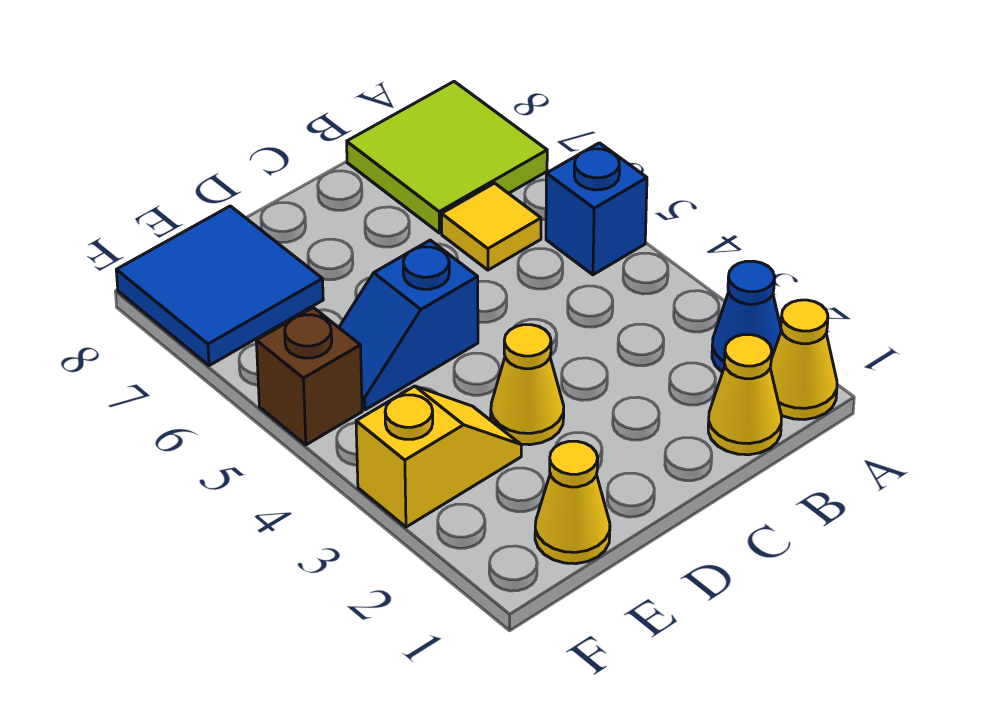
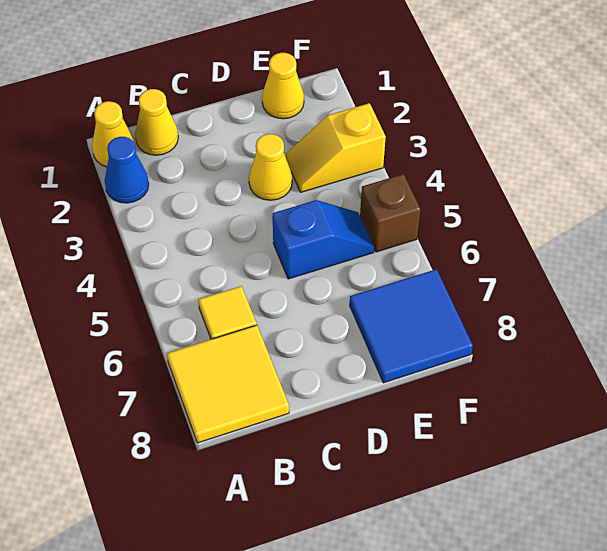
blue brick A5 level 1 -> none
lime tile A7:B8 level 1 -> yellow tile A7:B8 level 1

